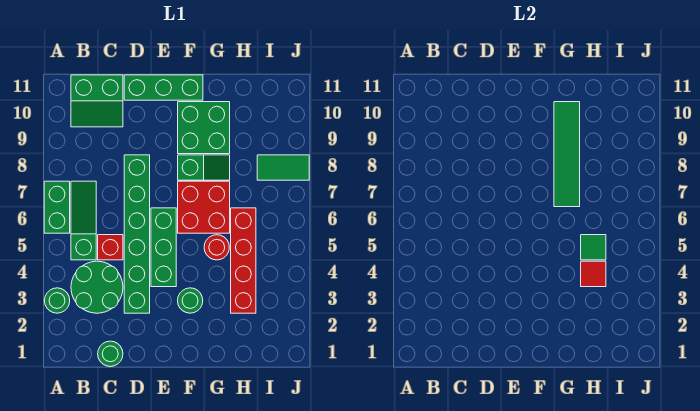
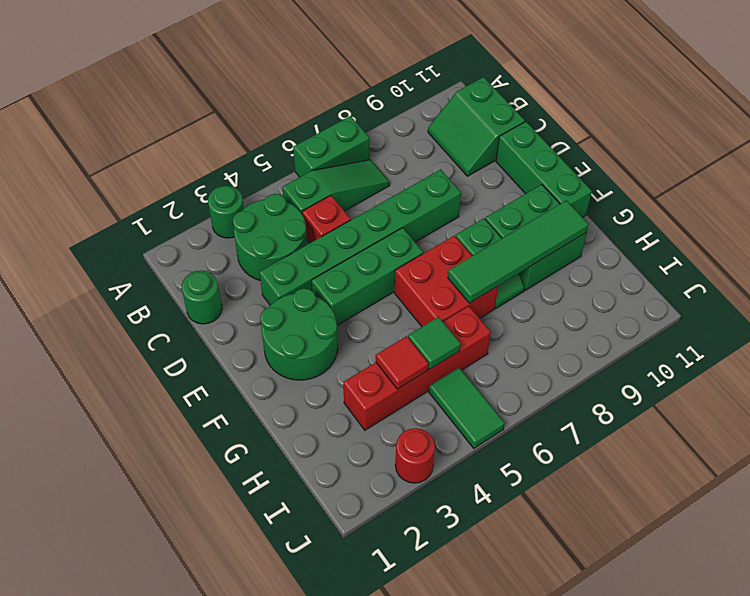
green round brick F3 level 1 -> green round brick E2:F3 level 1
red round brick G5 level 1 -> red round brick J3 level 1
green tile I8:J8 level 1 -> green tile I5:J5 level 1

